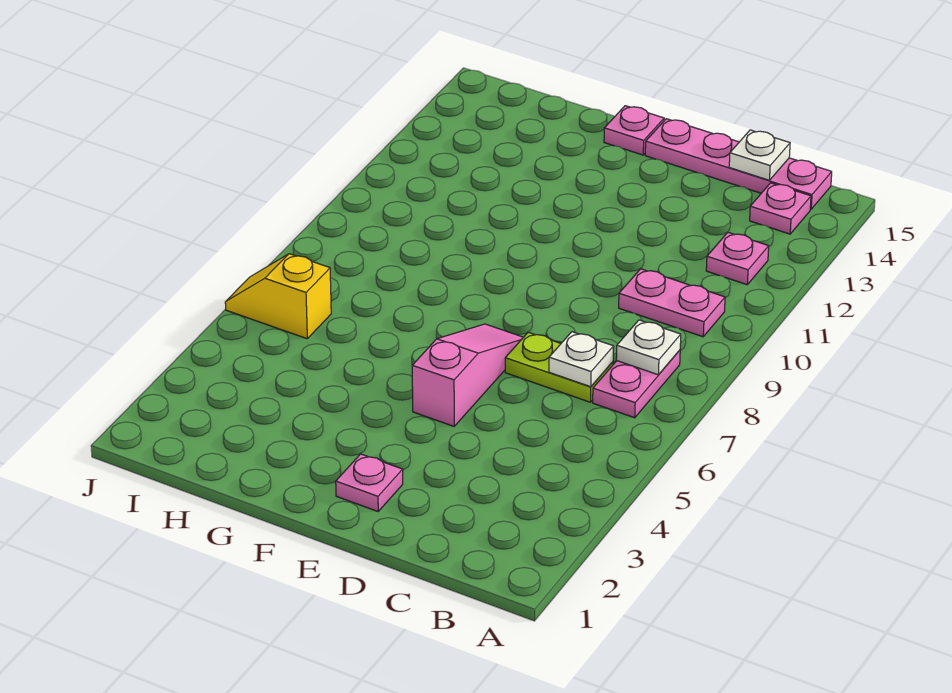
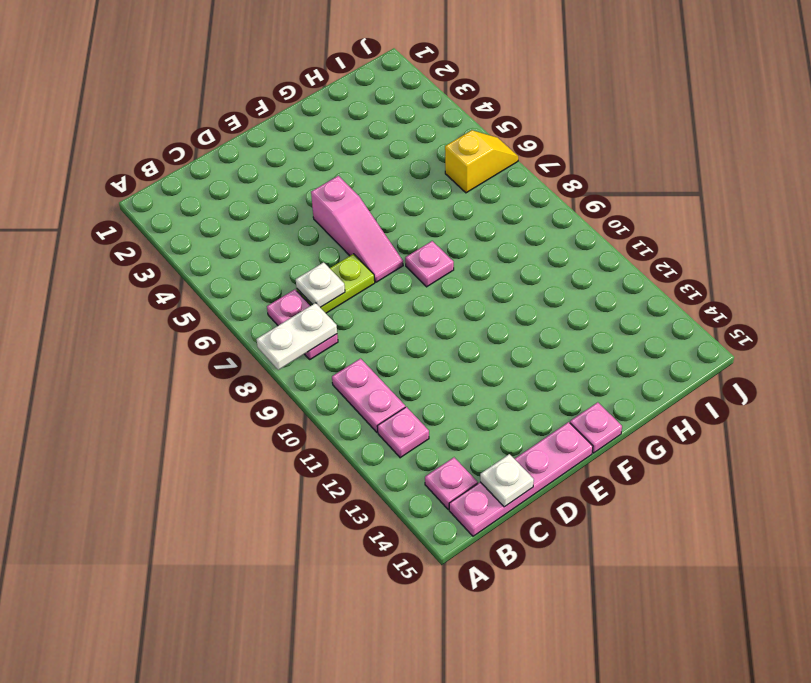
white plate B8 level 2 -> white plate A8:B8 level 2
pink plate B10:C10 level 1 -> pink plate B10:B11 level 1
pink plate E2 level 1 -> pink plate F8 level 1

